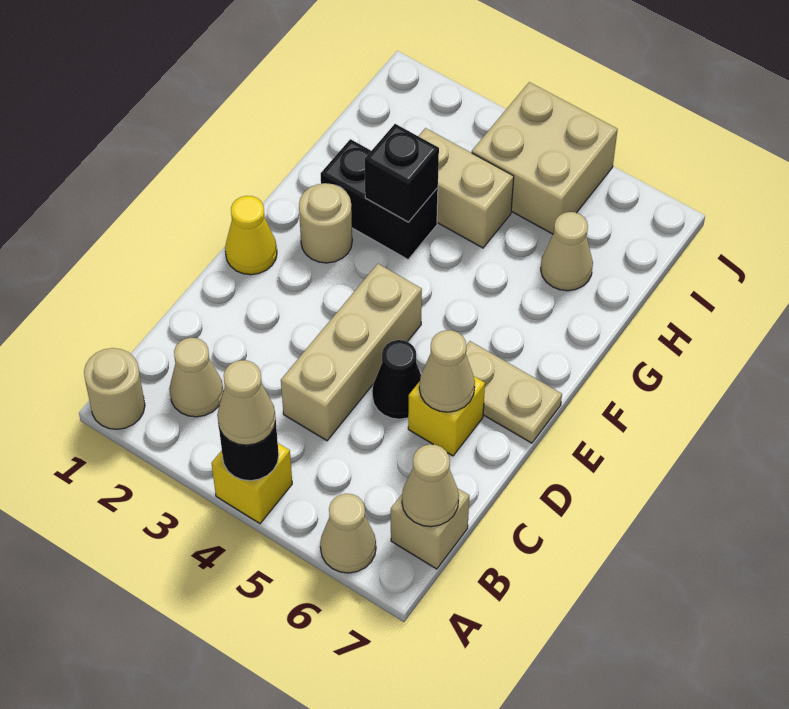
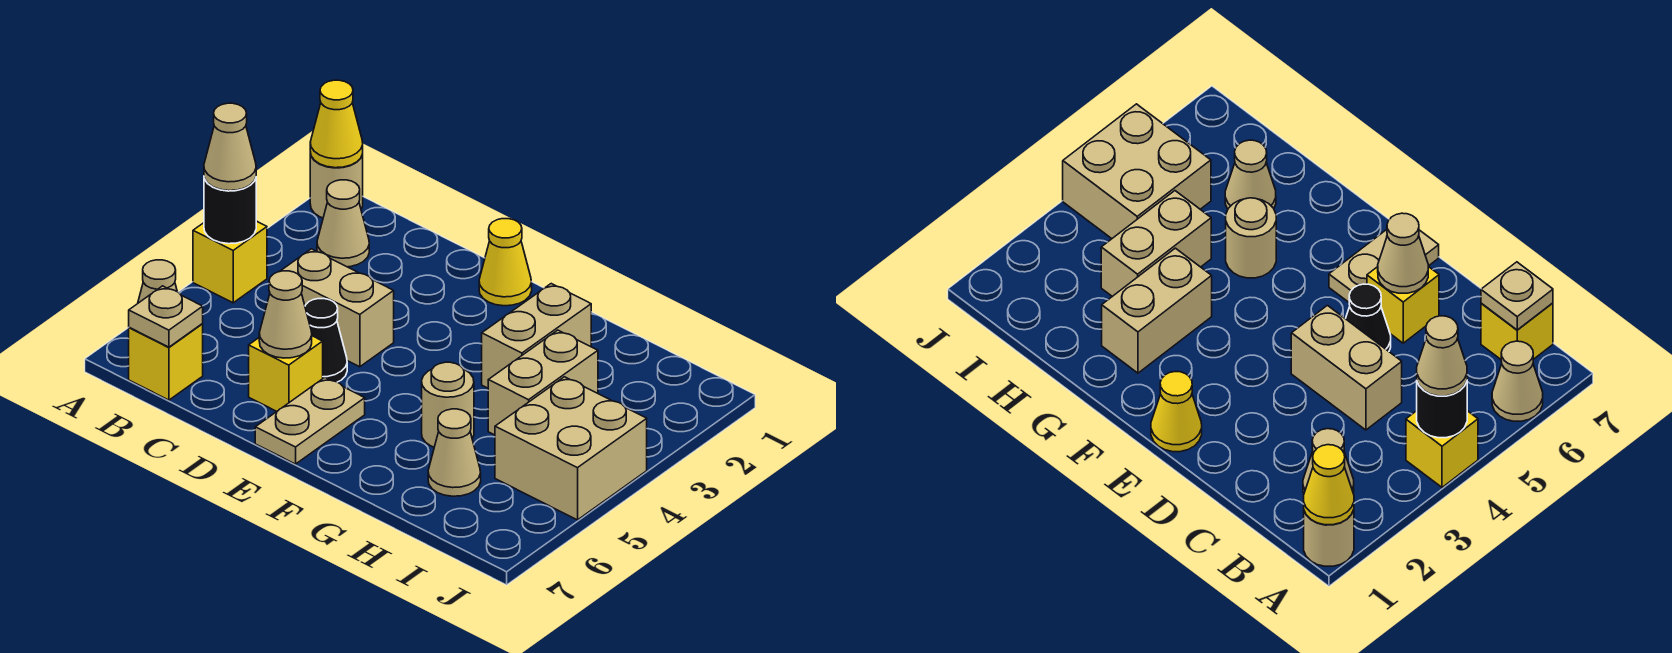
none -> yellow cone A1 level 2
tan brick B7 level 1 -> yellow brick B7 level 1
tan cone B7 level 2 -> tan plate B7 level 2
tan brick C4:E4 level 1 -> tan brick C4:D4 level 1
tan round brick F2 level 1 -> tan round brick G5 level 1
black brick G2:G3 level 1 -> tan brick G2:G3 level 1
black brick G3 level 2 -> none

